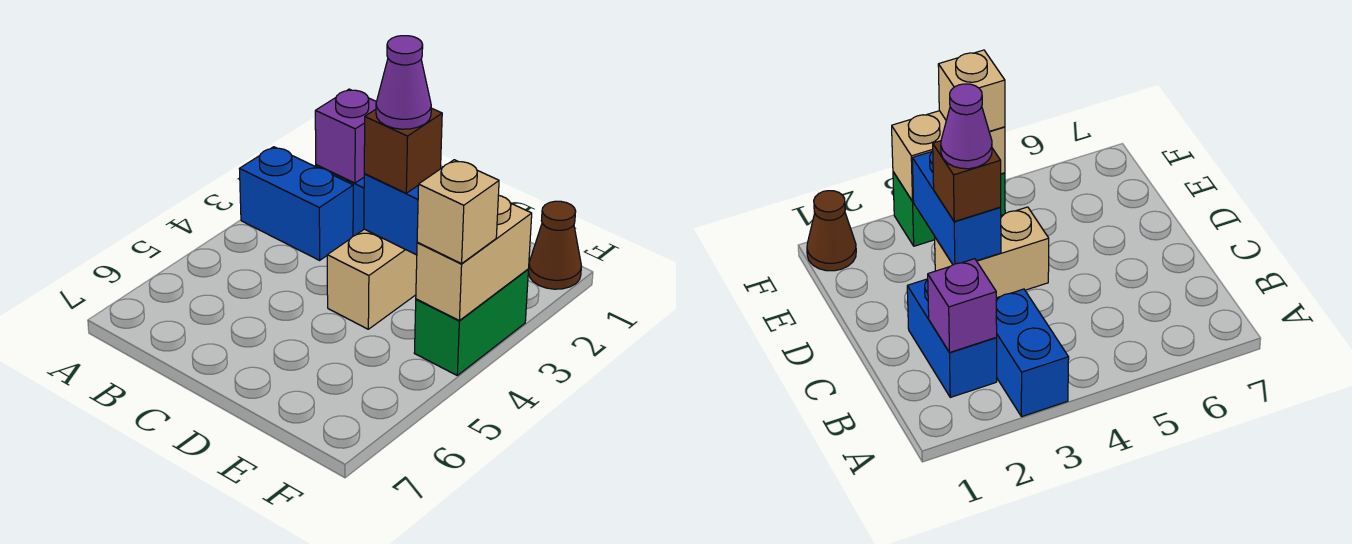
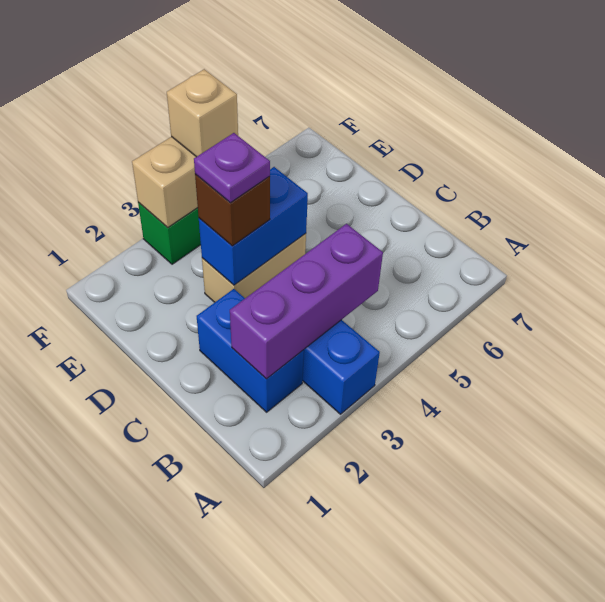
purple brick B2 level 2 -> purple brick B2:B4 level 2
blue brick D3:E3 level 2 -> blue brick D3:D4 level 2
purple cone D3 level 4 -> purple plate D3 level 4
brown cone F1 level 1 -> none

